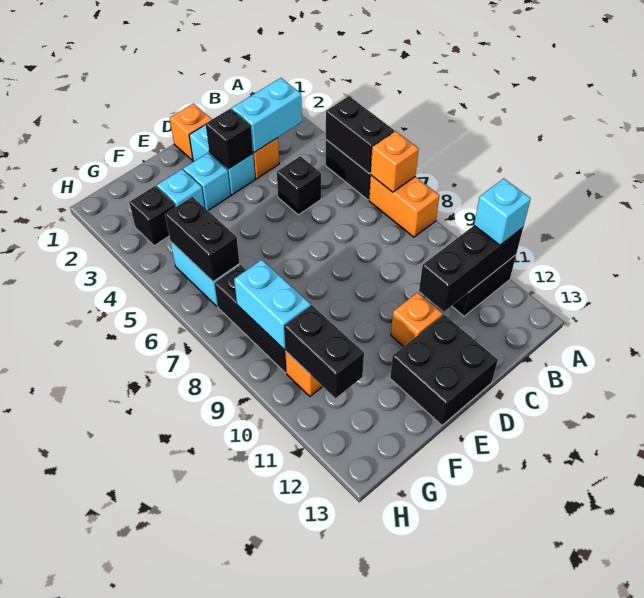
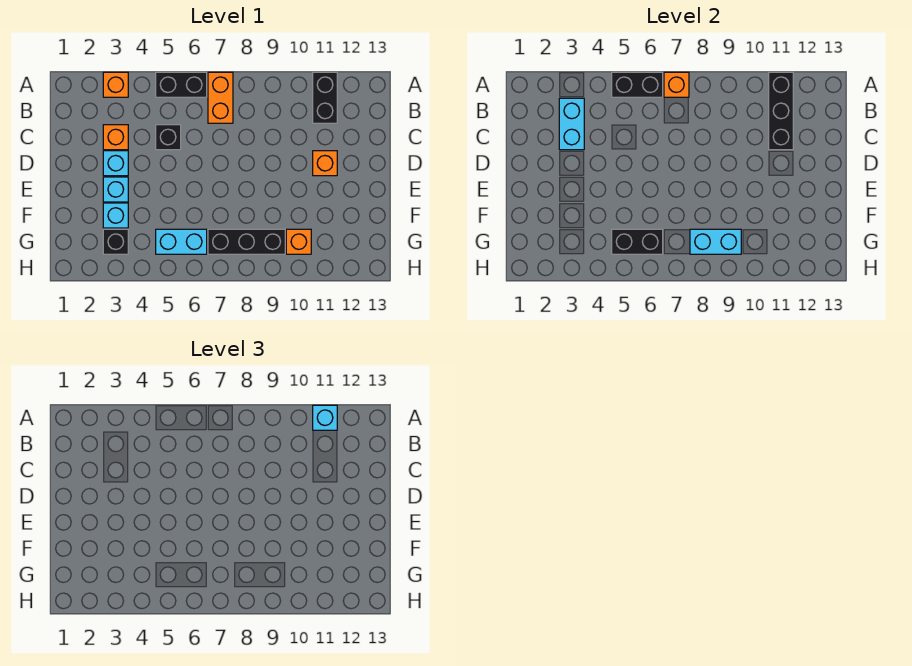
orange brick A7:A8 level 1 -> orange brick A7:B7 level 1
orange brick D1 level 1 -> orange brick A3 level 1
cyan brick D2:D3 level 1 -> cyan brick D3 level 1
black brick D3 level 2 -> none
black brick D12:E13 level 1 -> none
black brick G10:G11 level 2 -> none

